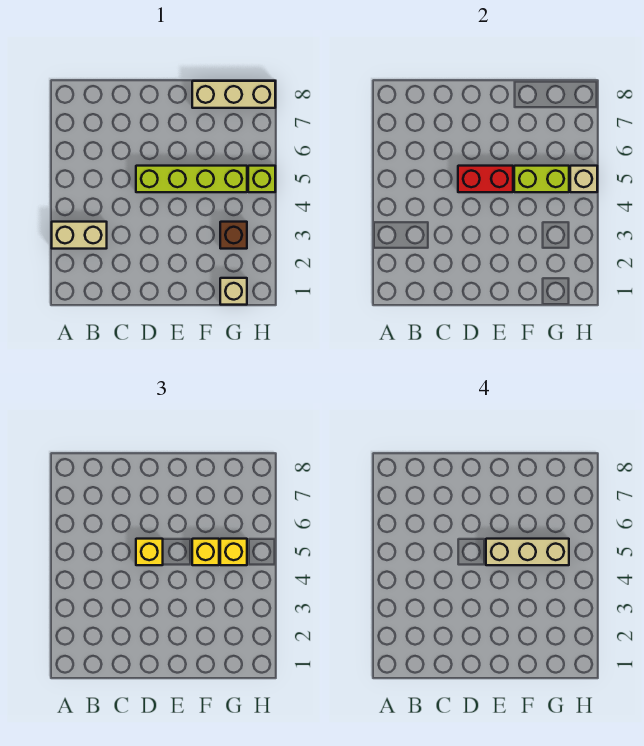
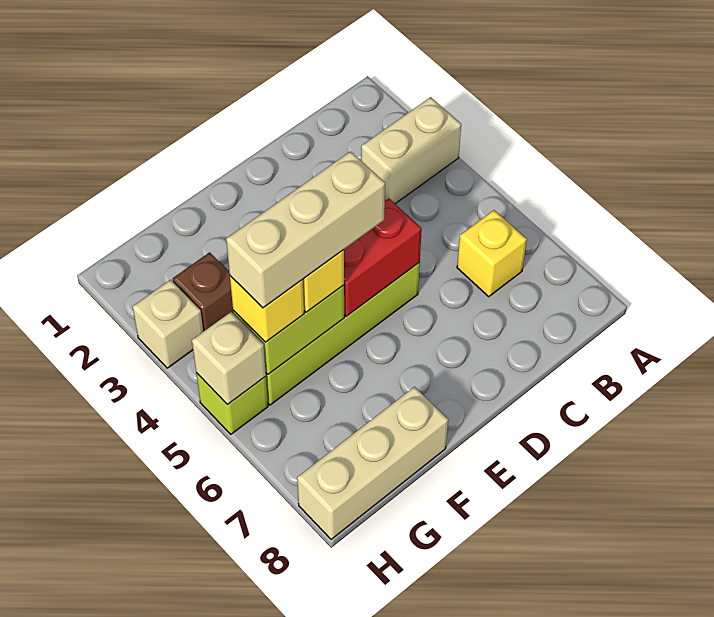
yellow brick D5 level 3 -> yellow brick B6 level 1
tan brick G1 level 1 -> tan brick H3 level 1

